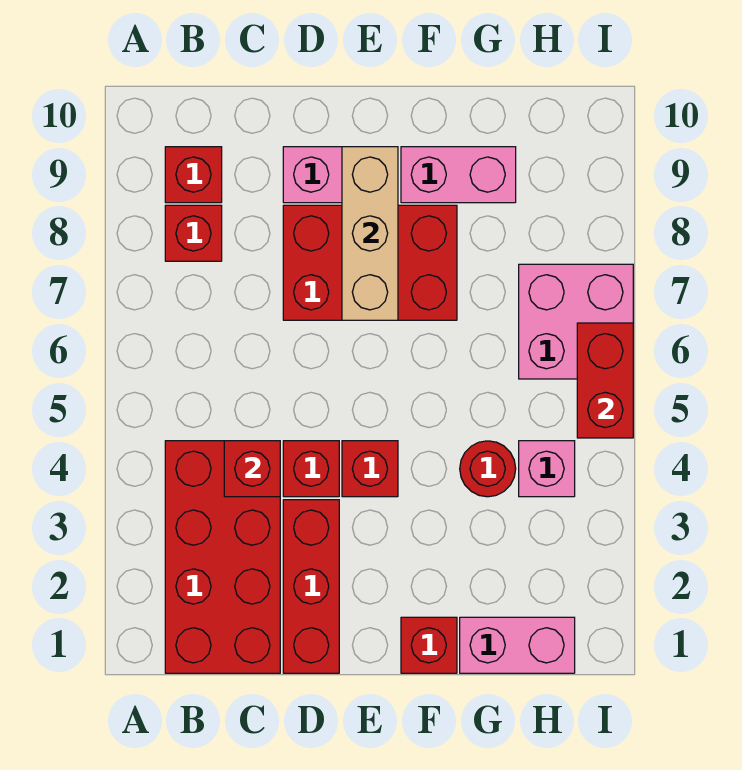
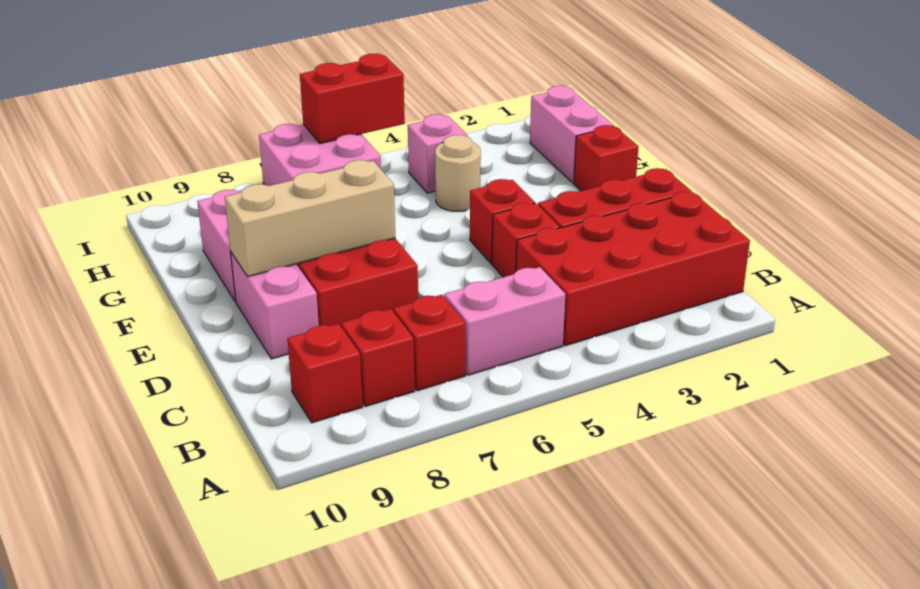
none -> pink brick B5:B6 level 1
red brick C4 level 2 -> red brick B7 level 1
red round brick G4 level 1 -> tan round brick G4 level 1

